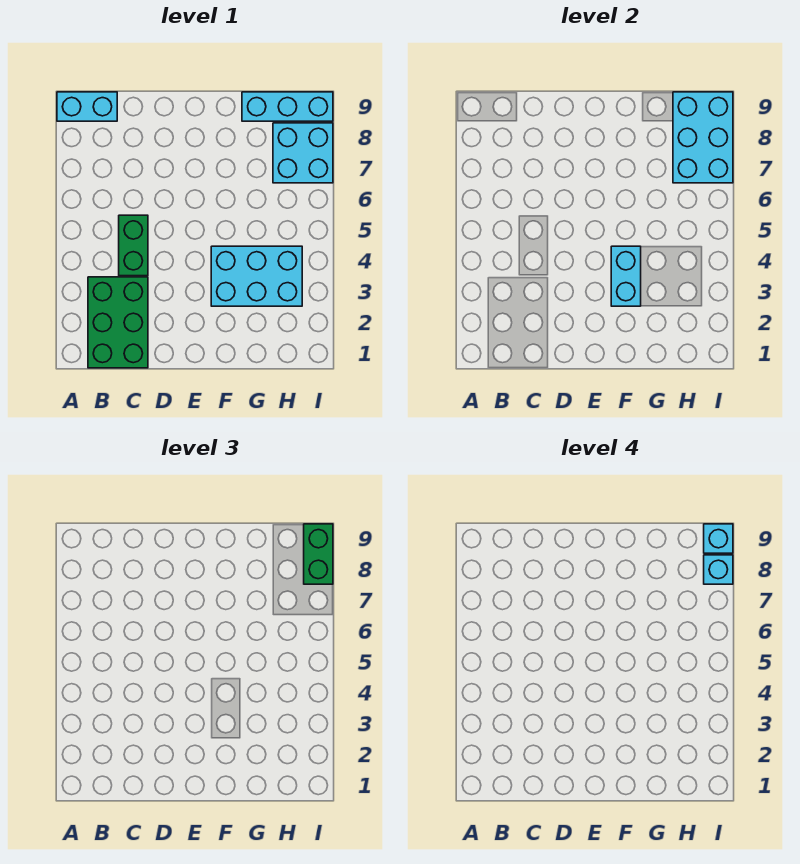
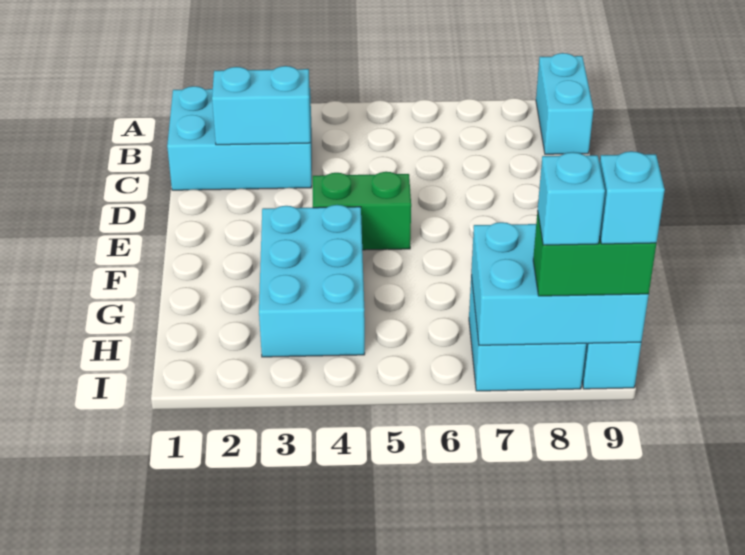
green brick B1:C3 level 1 -> cyan brick B1:C3 level 1
green brick C4:C5 level 1 -> green brick E4:E5 level 1
cyan brick F3:F4 level 2 -> cyan brick C2:C3 level 2

